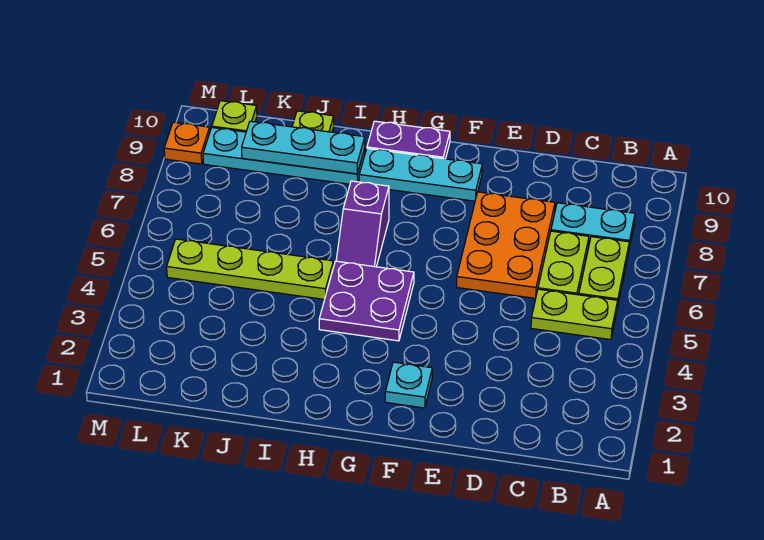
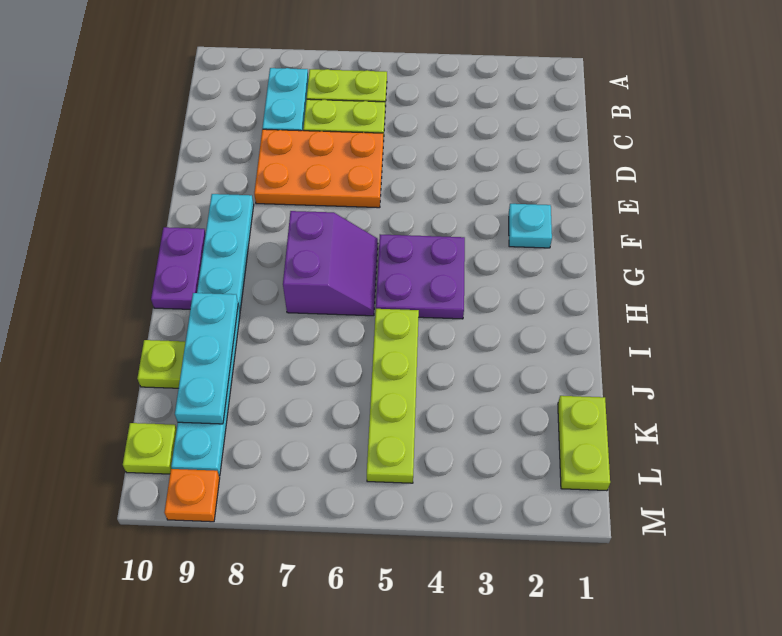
lime plate B5:C5 level 1 -> lime plate K1:L1 level 1
purple slope H6:H7 level 1 top 7 -> purple slope G6:H7 level 1 top 7

